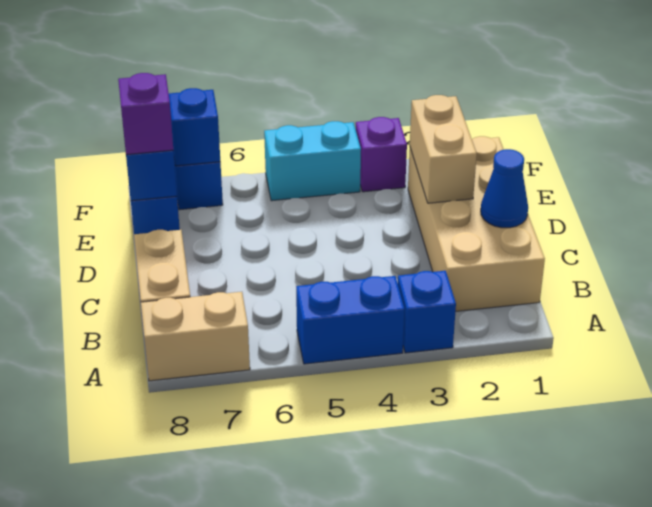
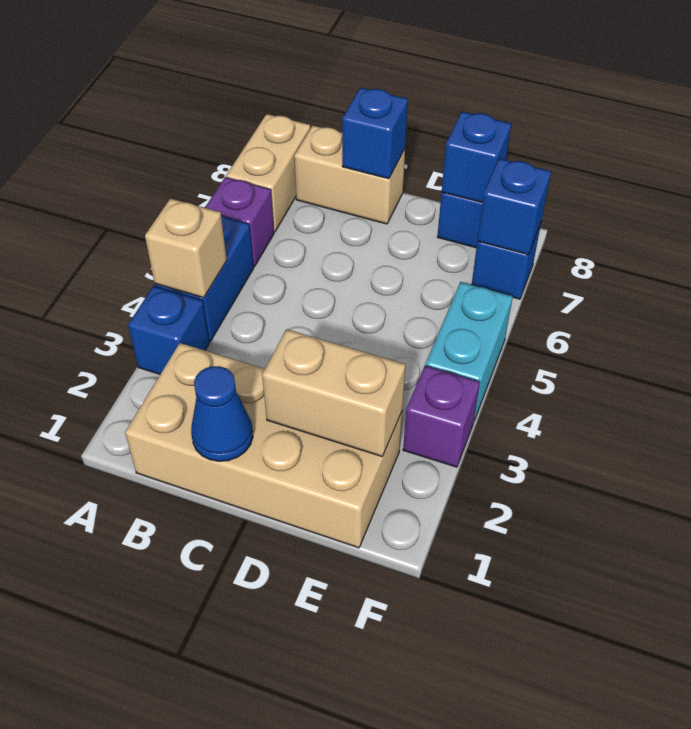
none -> tan brick A4 level 2
none -> blue brick C8 level 2
purple brick E8 level 3 -> purple brick A6 level 1

